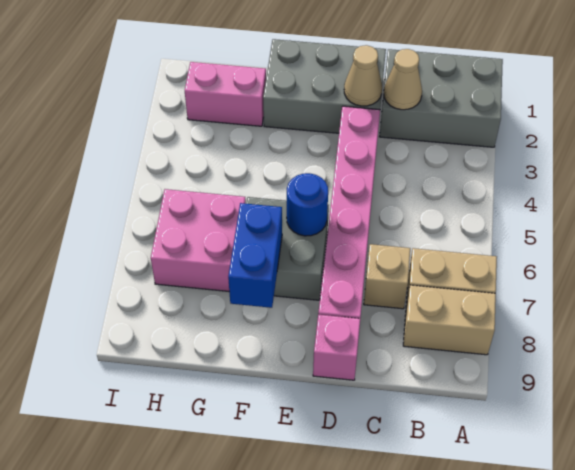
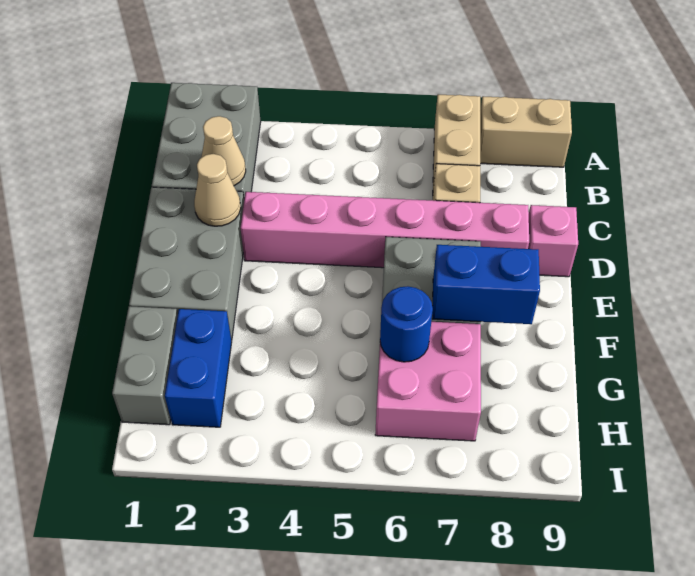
tan brick A8:B8 level 1 -> tan brick A8:A9 level 1
blue round brick E6 level 2 -> blue round brick G6 level 2
none -> grey brick G1:H1 level 1
pink brick G2:H2 level 1 -> blue brick G2:H2 level 1

